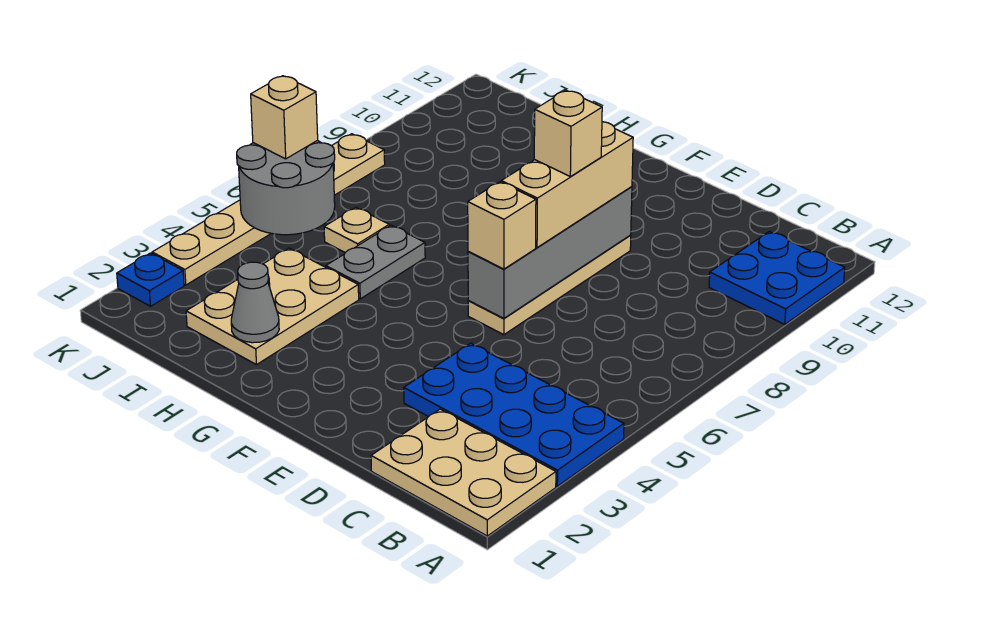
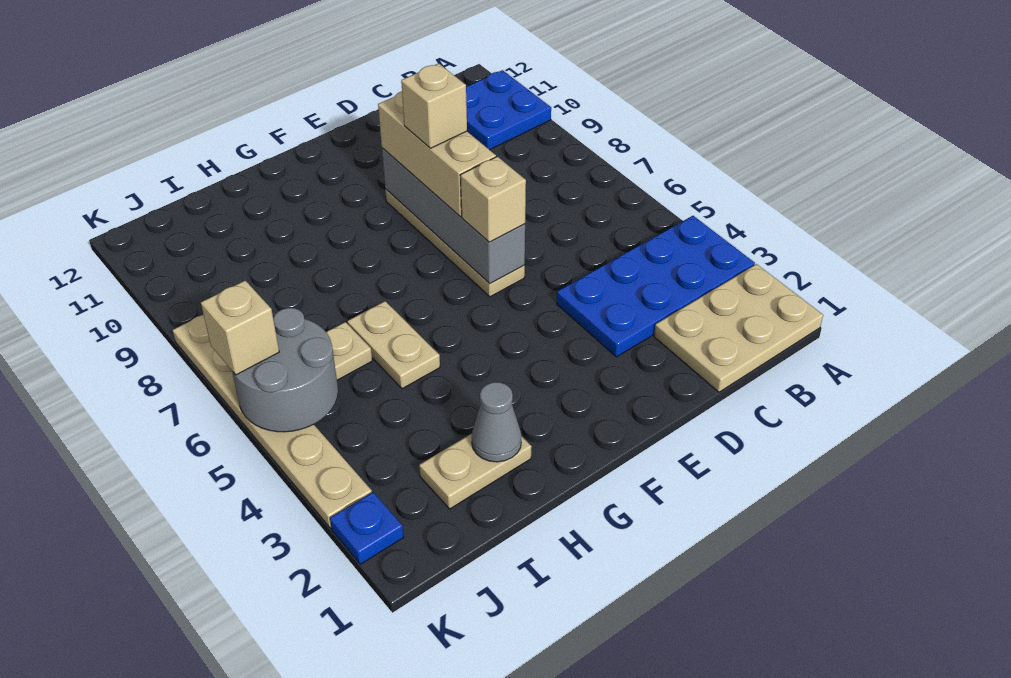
tan plate H2:I4 level 1 -> tan plate H2:I2 level 1
grey plate H5:H6 level 1 -> tan plate H5:H6 level 1

